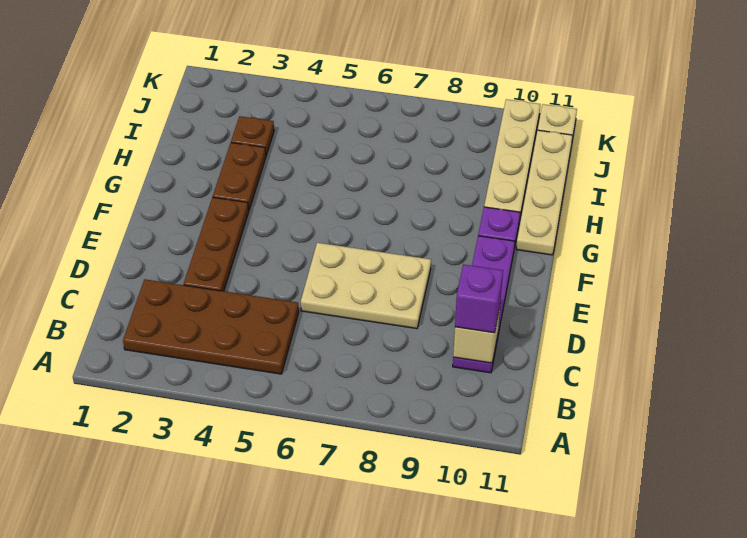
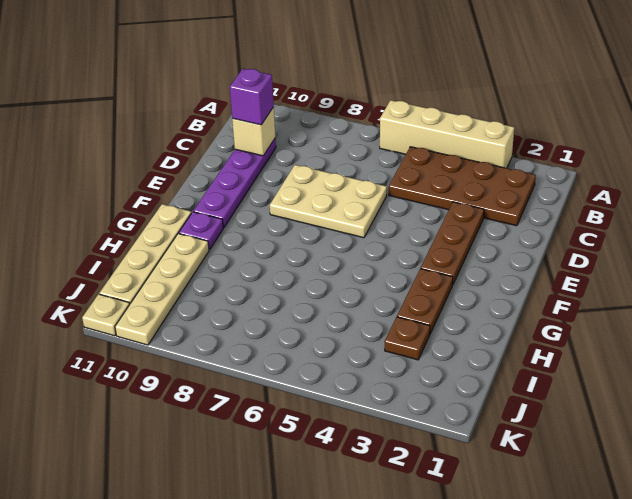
none -> tan brick A3:A6 level 1

